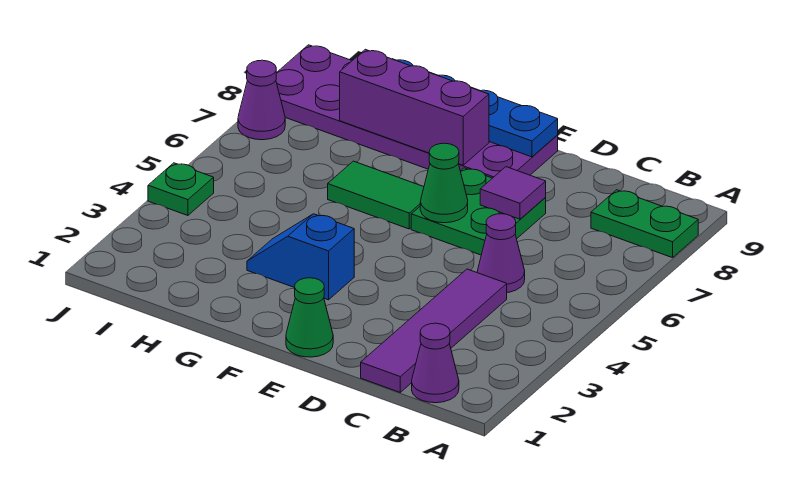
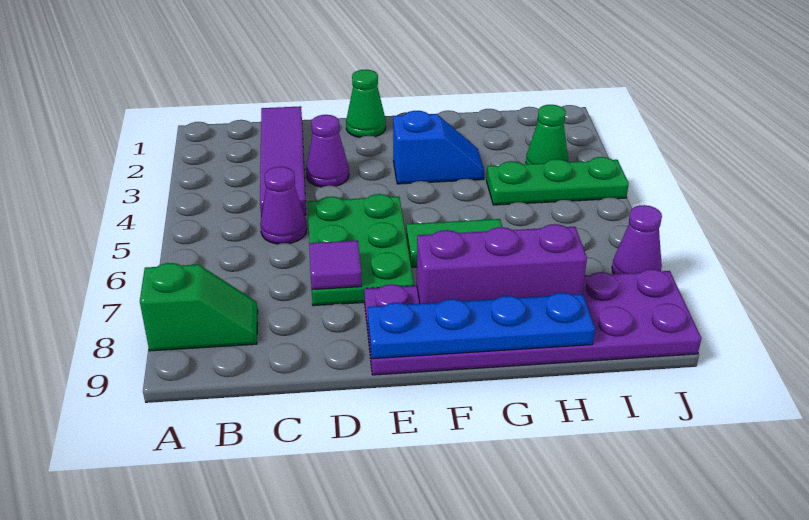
green plate A8:B8 level 1 -> green slope A8:B8 level 1 top A
purple cone B1 level 1 -> purple cone D3 level 1
green plate D6:E7 level 1 -> green plate D5:E7 level 1
green cone E6 level 2 -> green cone I3 level 1
green plate J4 level 1 -> green plate H4:J4 level 1

